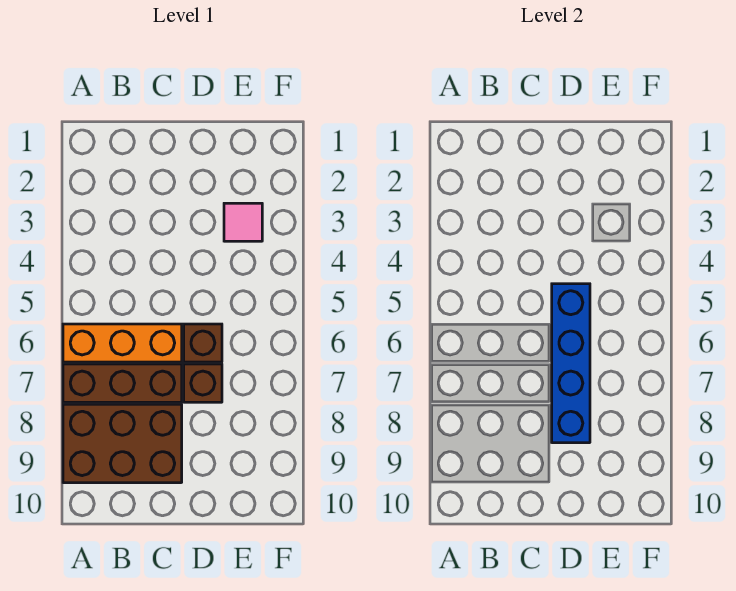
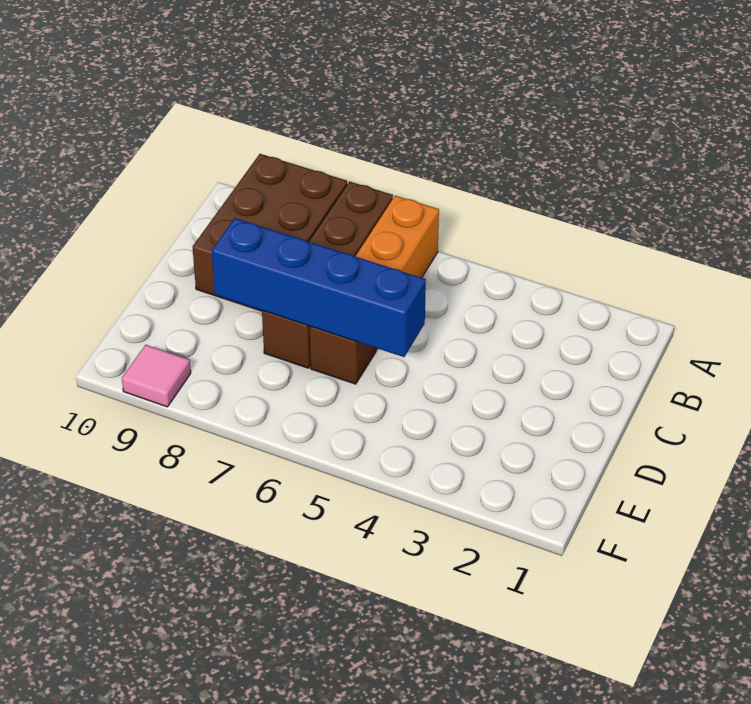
pink tile E3 level 1 -> pink tile F9 level 1

